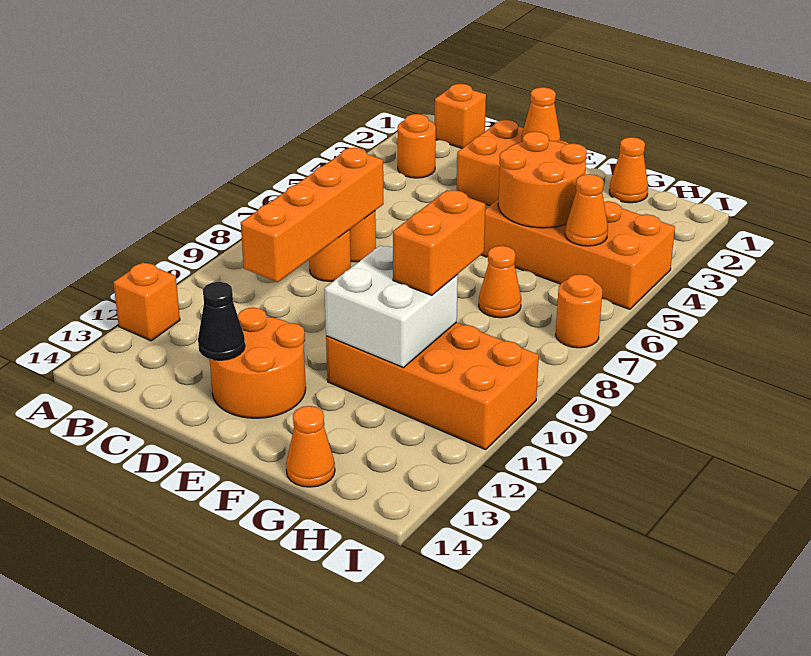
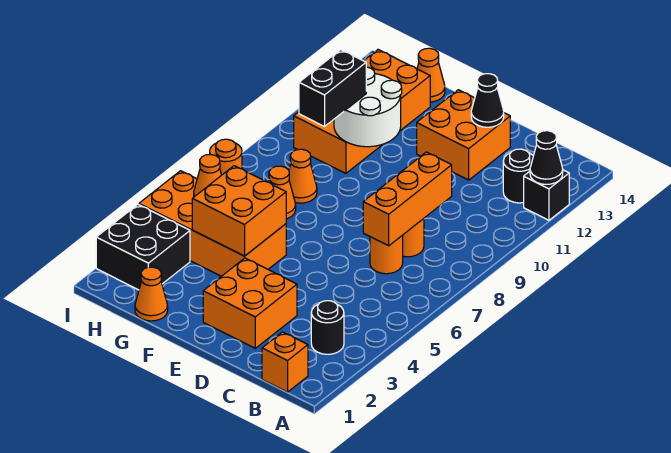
orange brick A12 level 1 -> black brick A12 level 1
none -> black cone A12 level 2
orange round brick B3 level 1 -> black round brick B3 level 1
none -> black round brick B12 level 1
orange brick C7:C10 level 2 -> orange brick C7:C9 level 2
orange round brick D12:E13 level 1 -> orange brick D12:E13 level 1
orange cone E2 level 2 -> orange cone G8 level 1
orange round brick F4:G5 level 2 -> orange brick F4:G5 level 2
orange brick F10:I11 level 1 -> orange brick G10:H13 level 1
white brick F10:G11 level 2 -> white round brick F10:G11 level 2
orange brick G9:G10 level 3 -> black brick G9:G10 level 3
none -> black brick H2:I3 level 1

